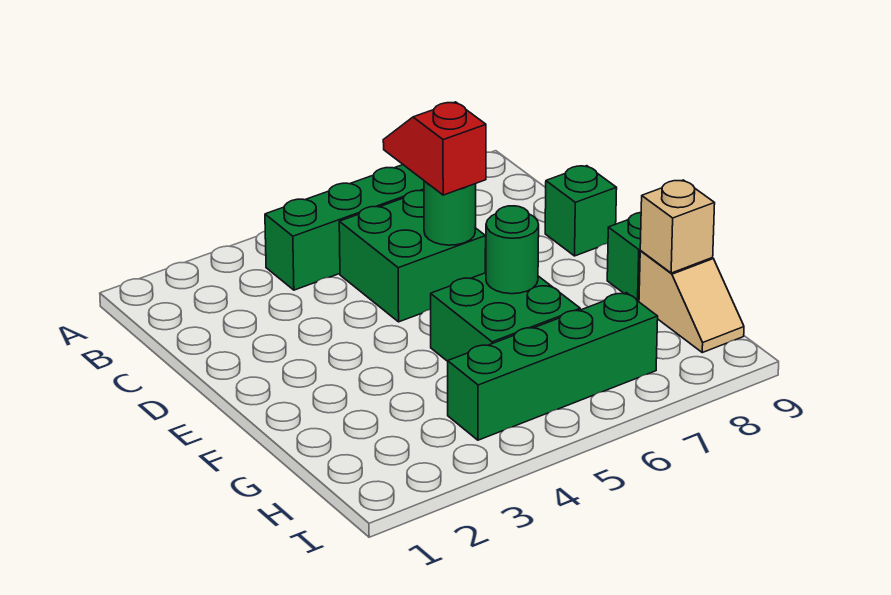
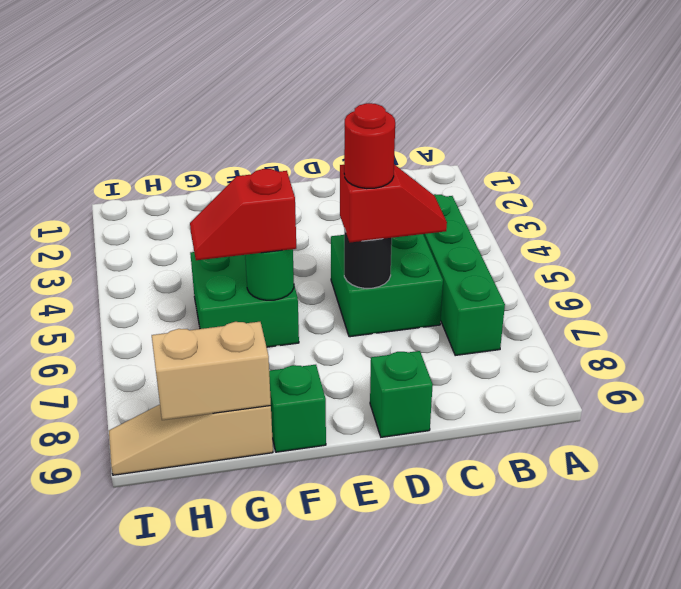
green round brick D6 level 2 -> black round brick D6 level 2
none -> red round brick D6 level 4
none -> red slope F6:G6 level 3 top F
tan slope G9:H9 level 1 top G -> tan slope G9:I9 level 1 top G
tan brick G9 level 2 -> tan brick G9:H9 level 2
green brick H4:H7 level 1 -> none

